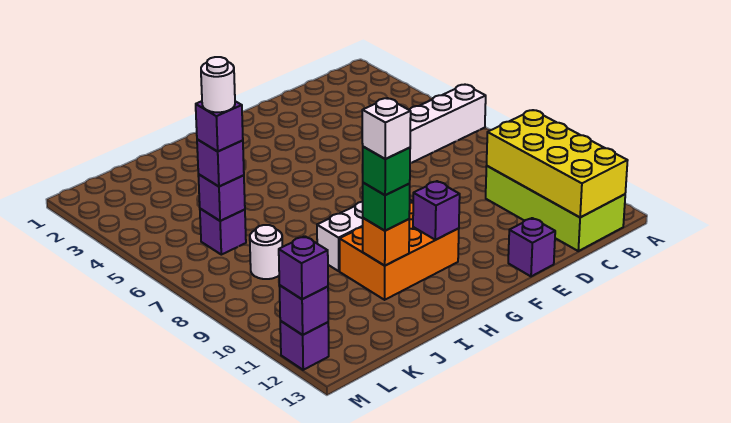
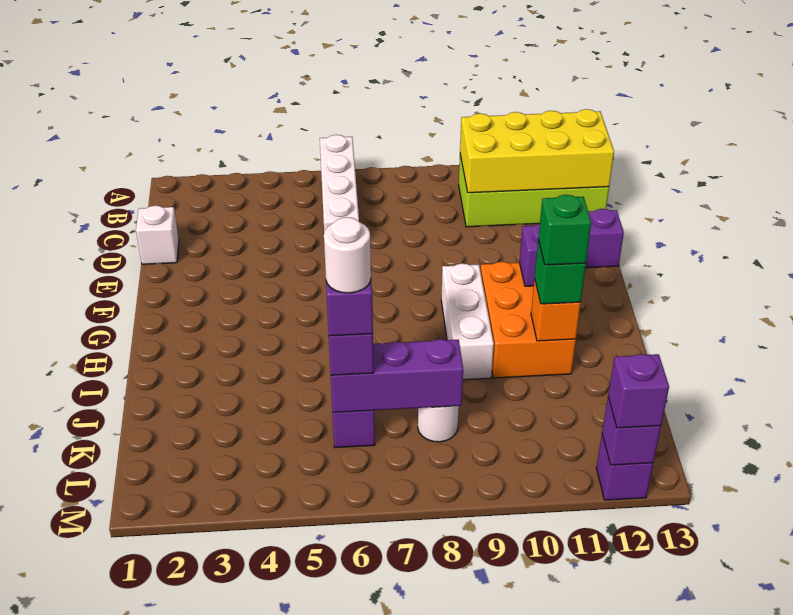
white brick I11 level 5 -> white brick D1 level 1
purple brick K6 level 2 -> purple brick K6:K8 level 2

